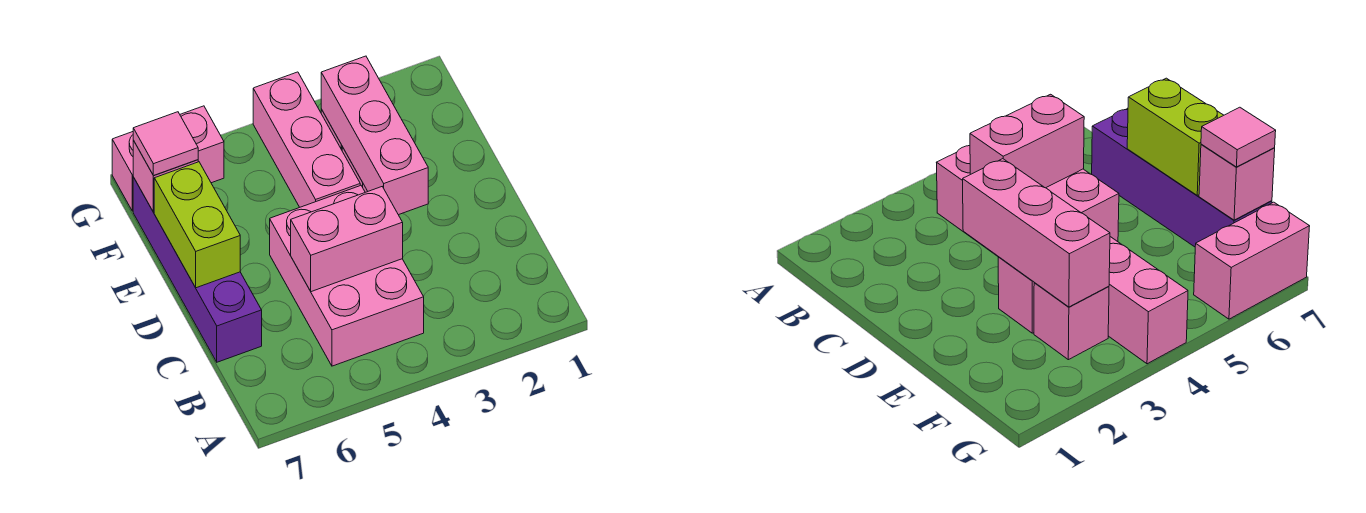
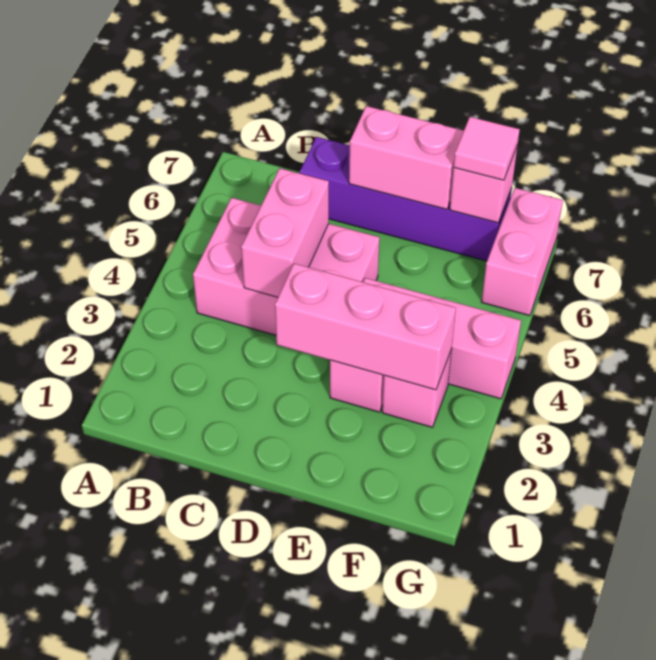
lime brick D7:E7 level 2 -> pink brick D7:E7 level 2

